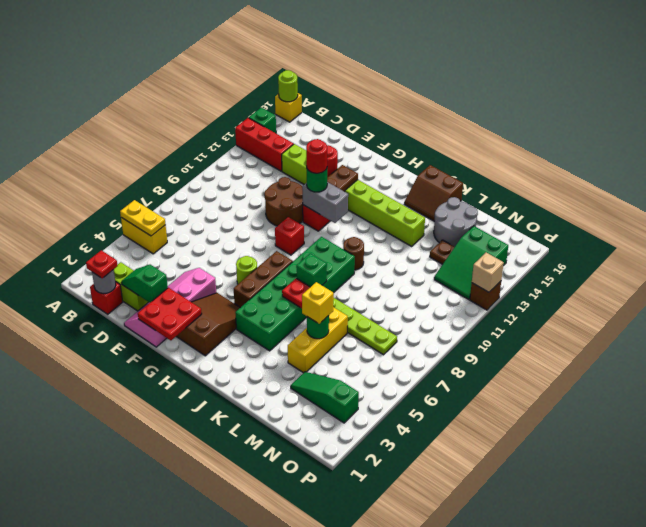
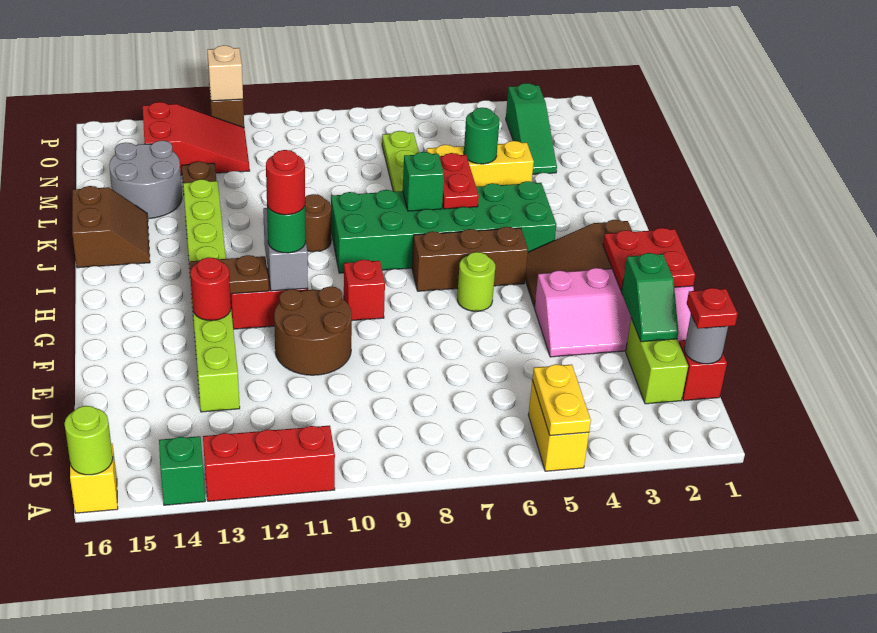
red brick A13:C13 level 1 -> red brick A11:A13 level 1
yellow brick L5 level 3 -> none
green slope N12:O14 level 1 top 14 -> red slope N12:O14 level 1 top 14

